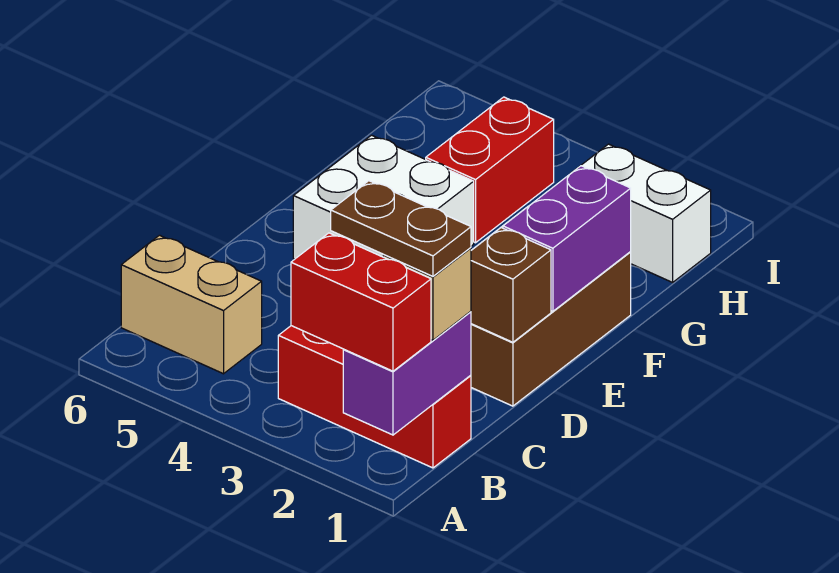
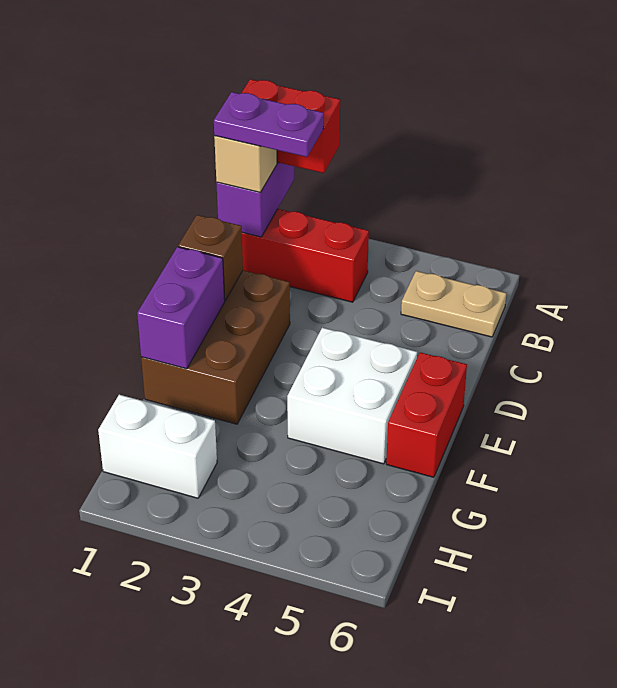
brown plate B1:B2 level 4 -> purple plate B1:B2 level 4
tan brick B5:B6 level 1 -> tan plate B5:B6 level 1
red brick G4:H4 level 1 -> red brick E6:F6 level 1

